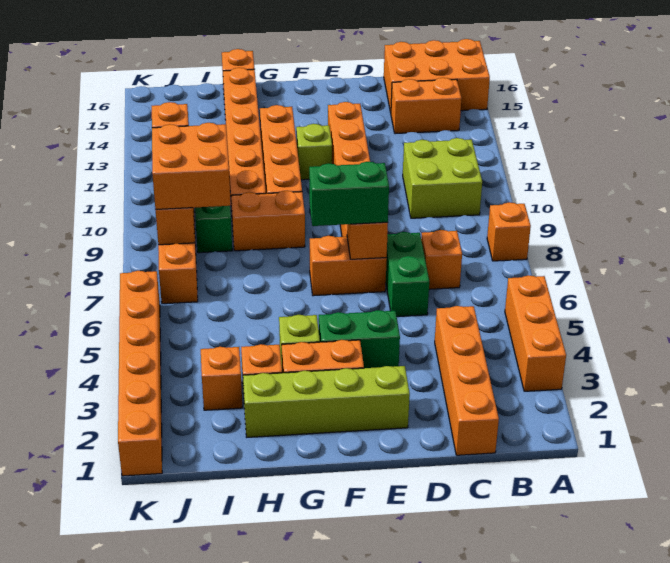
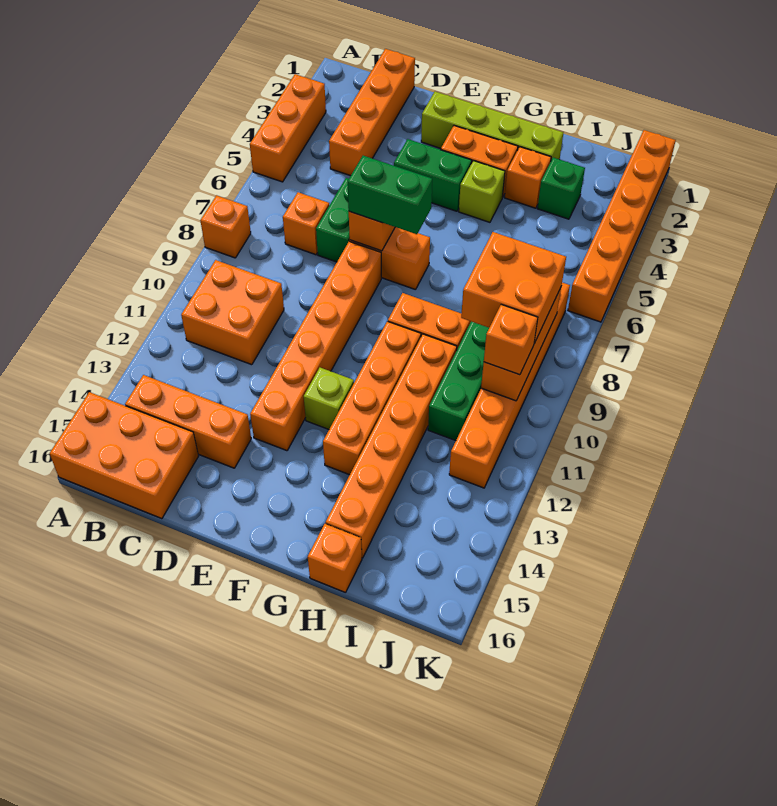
lime brick B10:C11 level 1 -> orange brick B10:C11 level 1
orange brick B14:C14 level 1 -> orange brick B14:D14 level 1
orange brick I3 level 1 -> green brick I3 level 1

